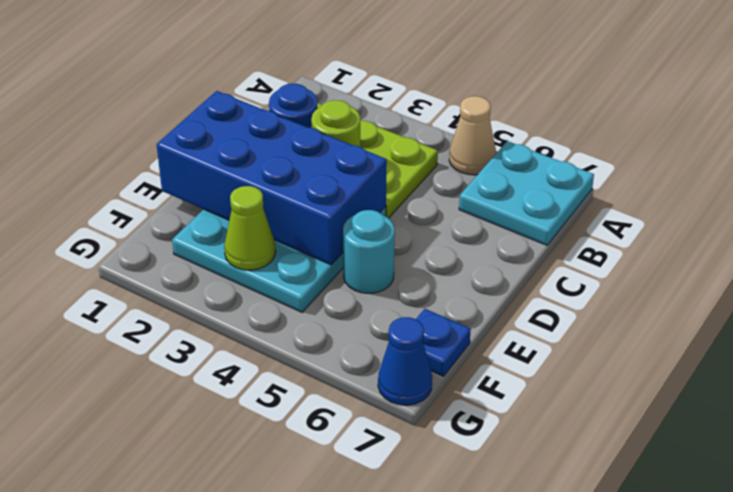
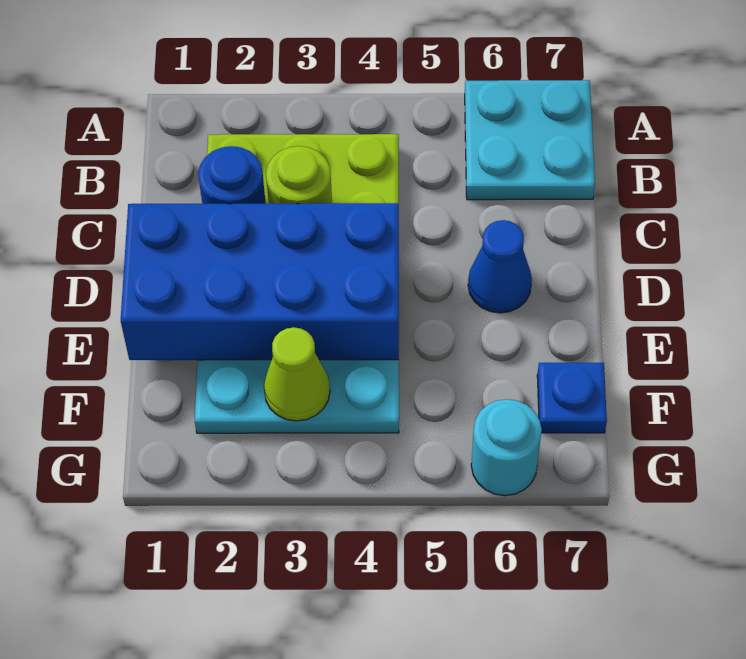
tan cone A5 level 1 -> none
cyan round brick E5 level 1 -> cyan round brick G6 level 1
blue cone G7 level 1 -> blue cone D6 level 1

